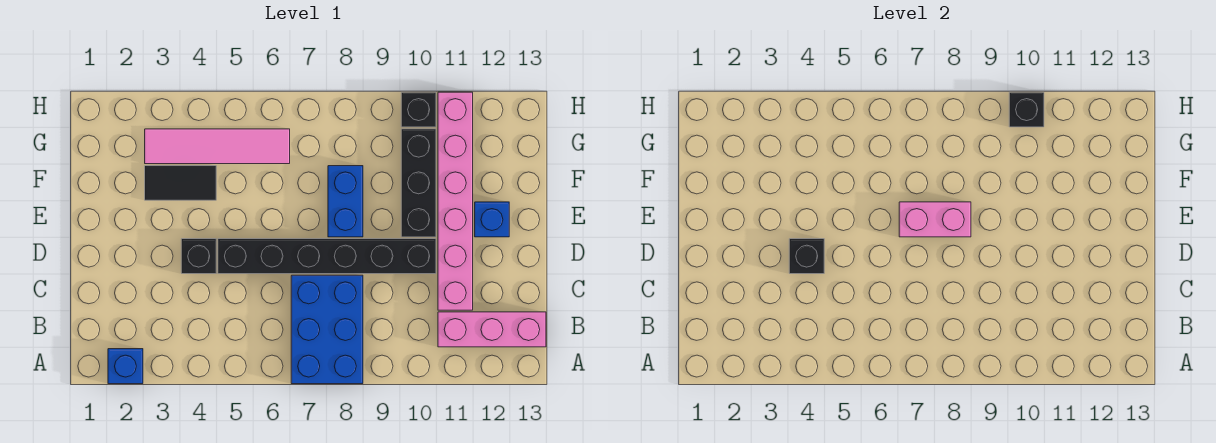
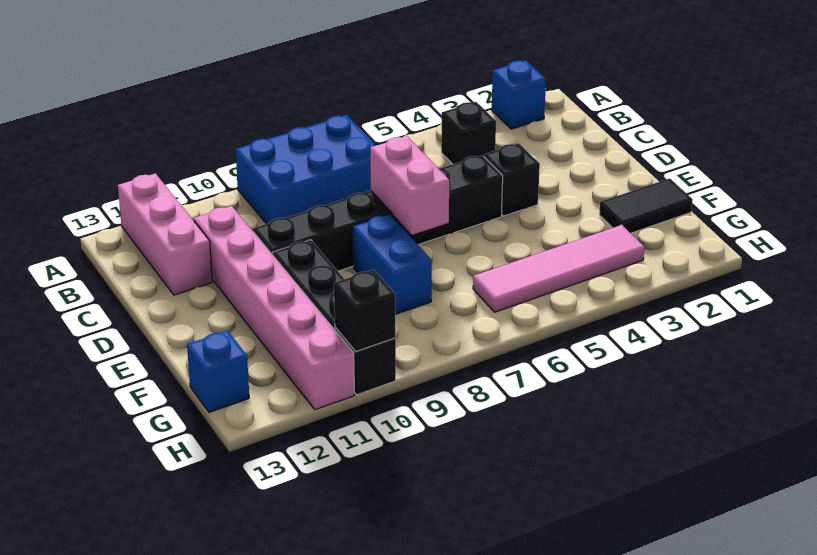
blue brick A7:C8 level 1 -> blue brick A7:B9 level 1
pink brick B11:B13 level 1 -> pink brick A12:C12 level 1
black brick D4 level 2 -> black brick B4 level 1
pink brick E7:E8 level 2 -> pink brick D7:E7 level 2
blue brick E12 level 1 -> blue brick G13 level 1
black tile F3:F4 level 1 -> black tile F1:F2 level 1

